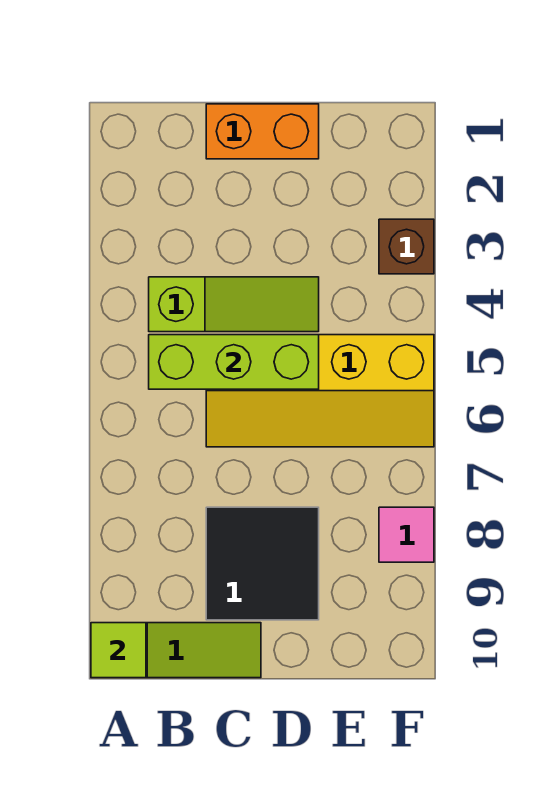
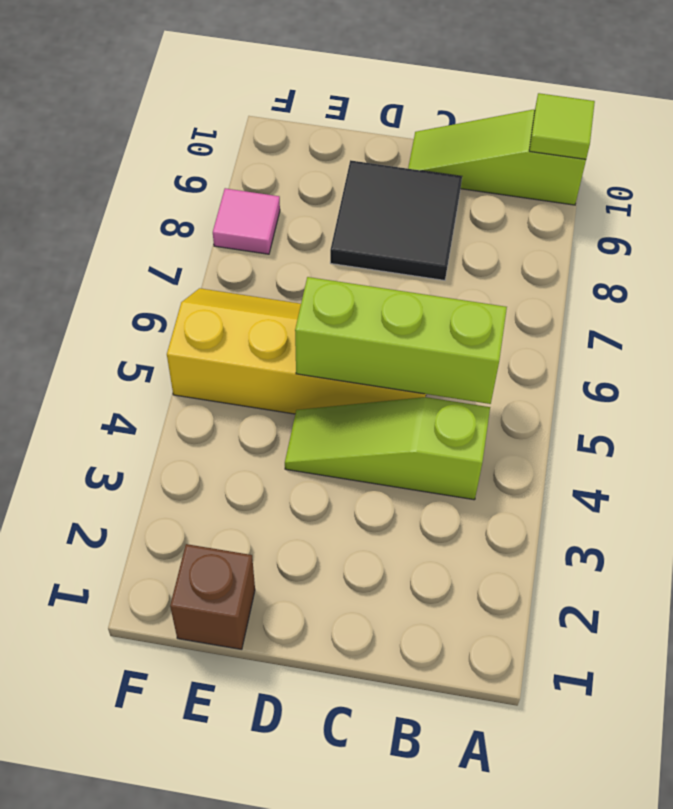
orange brick C1:D1 level 1 -> none
brown brick F3 level 1 -> brown brick E1 level 1

